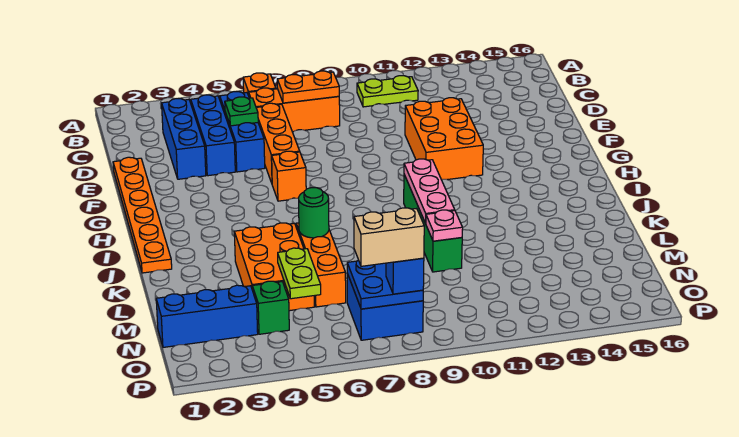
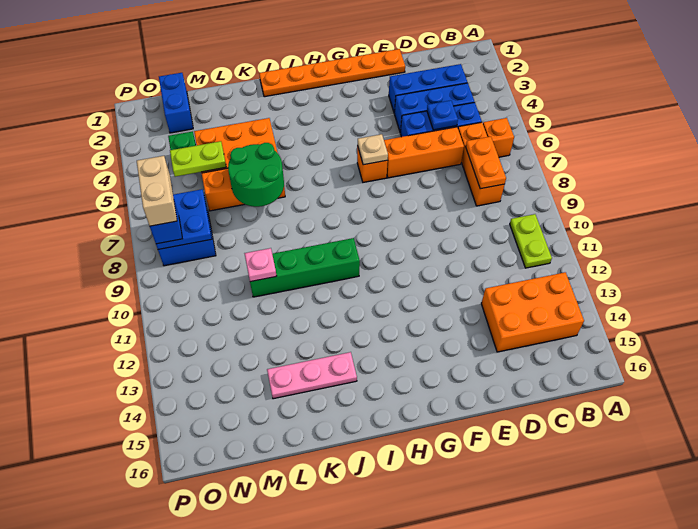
green plate D5 level 2 -> blue plate D5 level 2
orange brick E11:G12 level 1 -> orange brick B13:D14 level 1
none -> tan plate G6 level 2
pink plate I10:K10 level 2 -> pink plate J14:L14 level 1
green round brick K6 level 2 -> green round brick K6:L7 level 2
blue brick N1:N3 level 1 -> blue brick N1:N2 level 1

